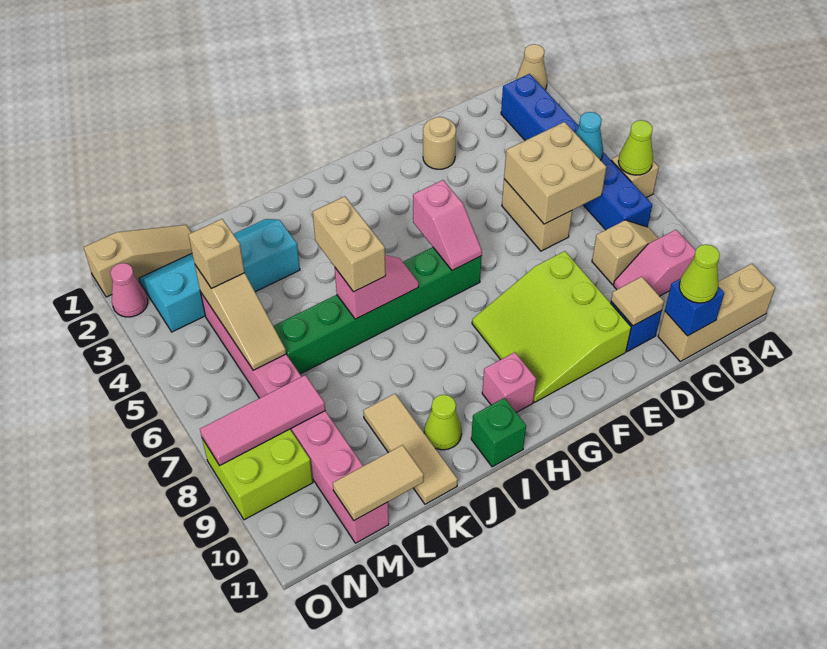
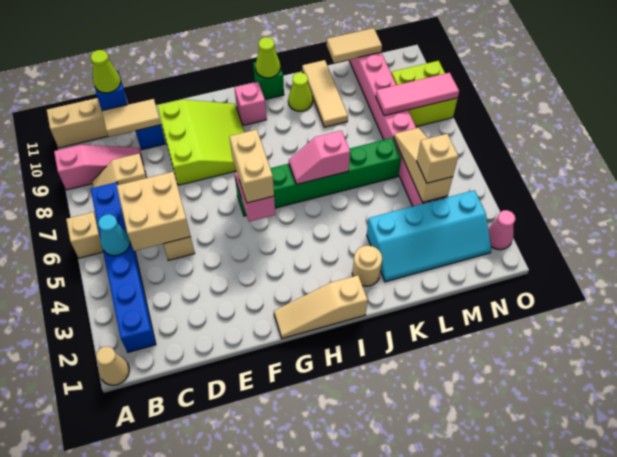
lime cone A6 level 2 -> lime cone I11 level 2
pink slope B9:C9 level 1 top B -> pink slope A9:C9 level 1 top A
tan tile D10 level 2 -> tan tile C10:D10 level 2
tan round brick E2 level 1 -> tan round brick J2 level 1
tan brick J5:J6 level 3 -> tan brick G5:G6 level 3
tan slope M1:O1 level 1 top O -> tan slope G1:I1 level 1 top I

